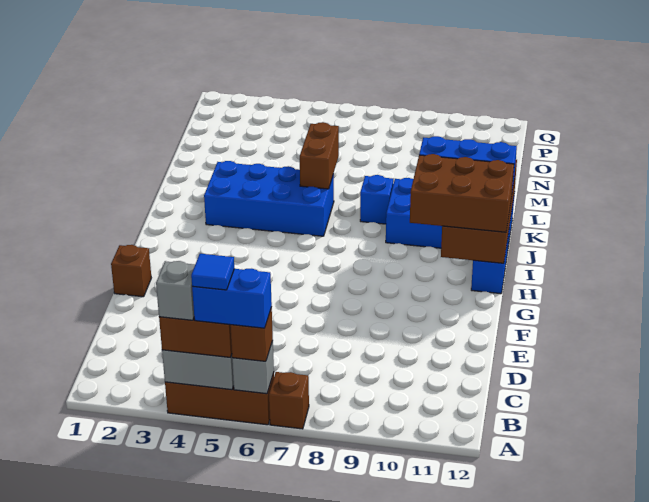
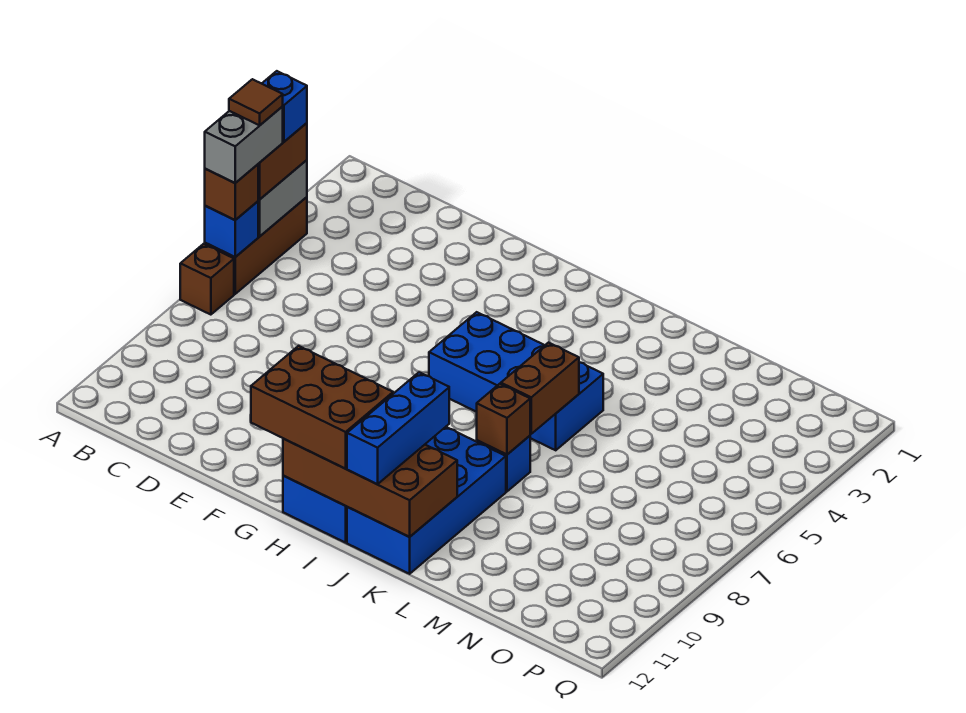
grey brick A4 level 4 -> blue brick A4 level 4
blue brick A5:A6 level 4 -> grey brick A5:A6 level 4
blue tile A5 level 5 -> brown tile A5 level 5
grey brick A6 level 2 -> blue brick A6 level 2
brown brick F1 level 1 -> brown brick K8 level 2
brown brick H10:I12 level 3 -> brown brick G11:I12 level 3
blue brick J3:K6 level 1 -> blue brick H5:K6 level 1
brown brick K6:L6 level 2 -> brown brick K6:K7 level 2

